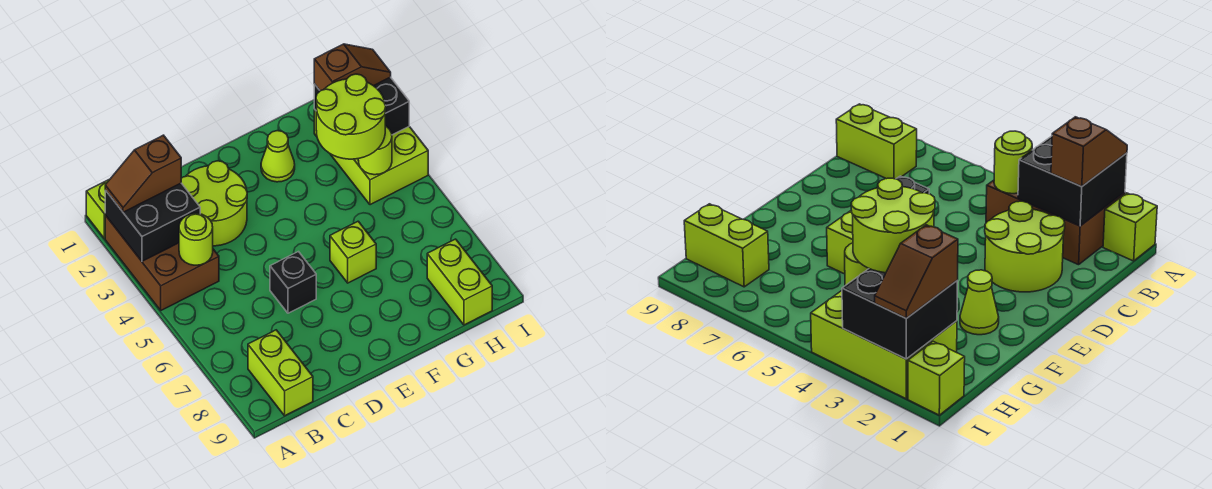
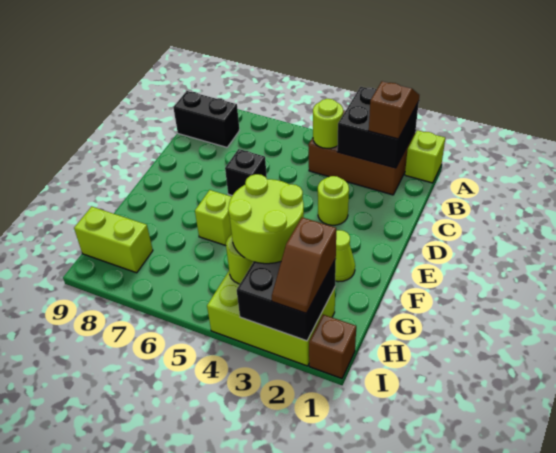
lime brick B8:B9 level 1 -> black brick B8:B9 level 1
lime round brick C2:D3 level 1 -> lime round brick D3 level 1
lime brick I1 level 1 -> brown brick I1 level 1

